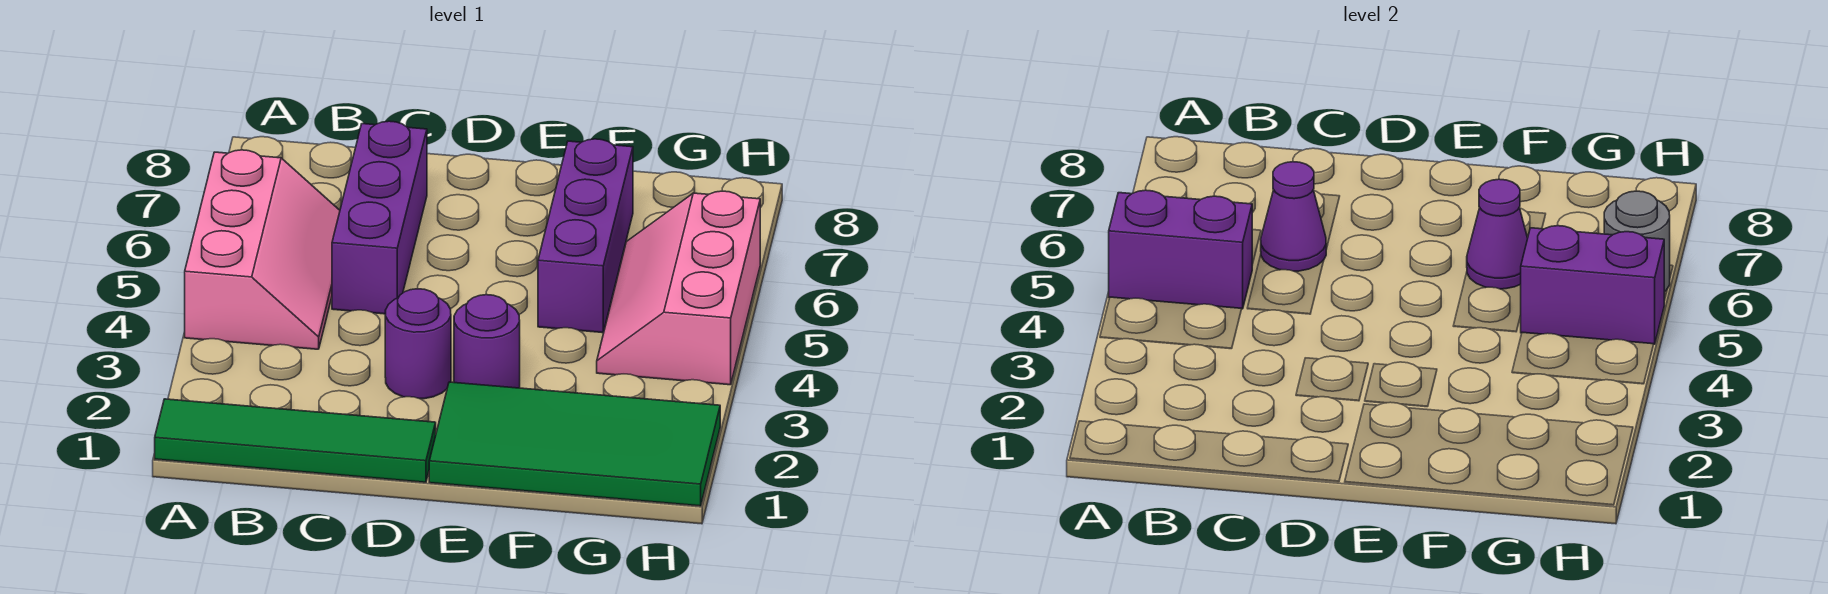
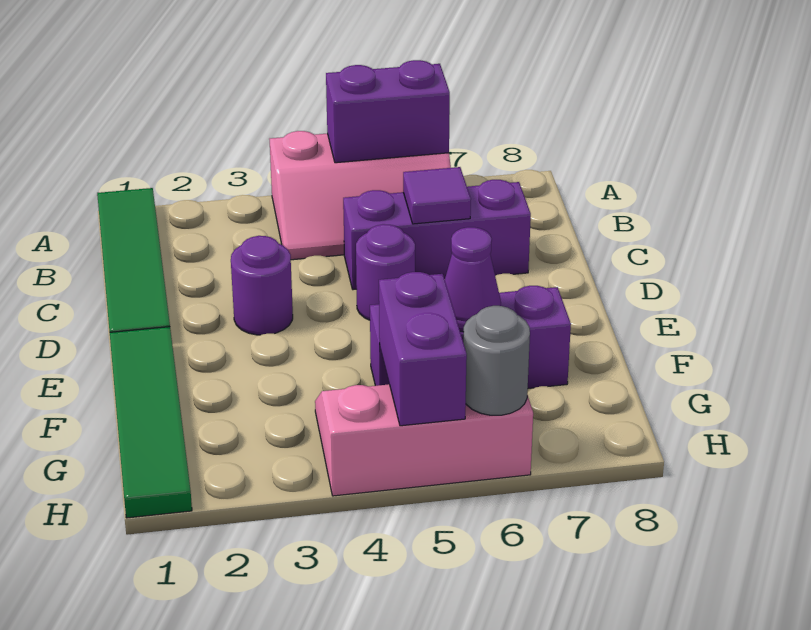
purple brick A5:B5 level 2 -> purple brick A5:A6 level 2
purple cone C6 level 2 -> purple tile C6 level 2
green tile E1:H2 level 1 -> green tile E1:H1 level 1
purple round brick E3 level 1 -> purple round brick D5 level 1

